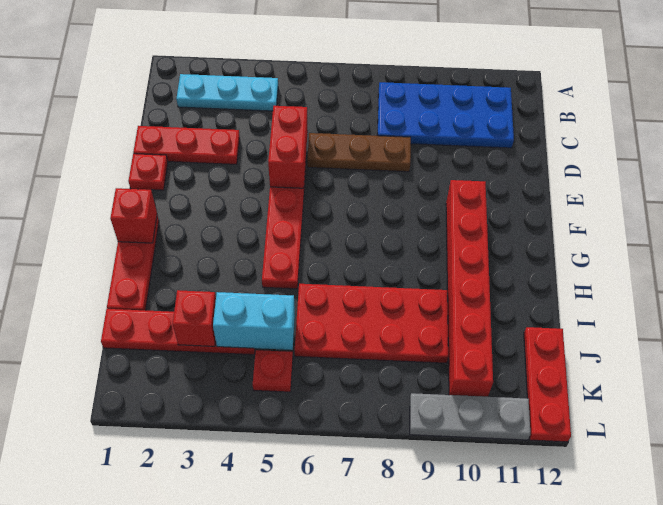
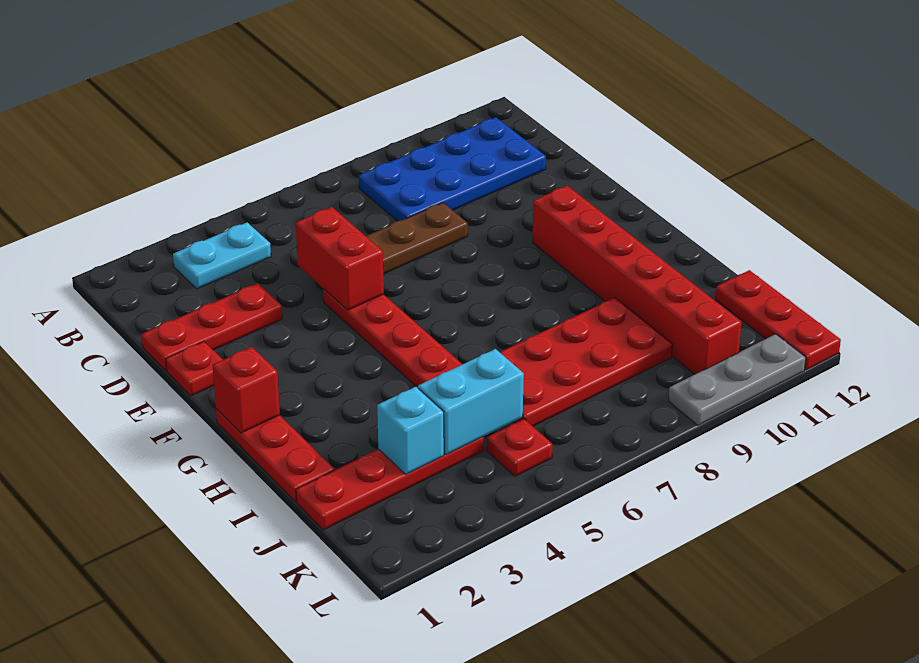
cyan plate B2:B4 level 1 -> cyan plate B3:B4 level 1
red brick J3 level 2 -> cyan brick J3 level 2

